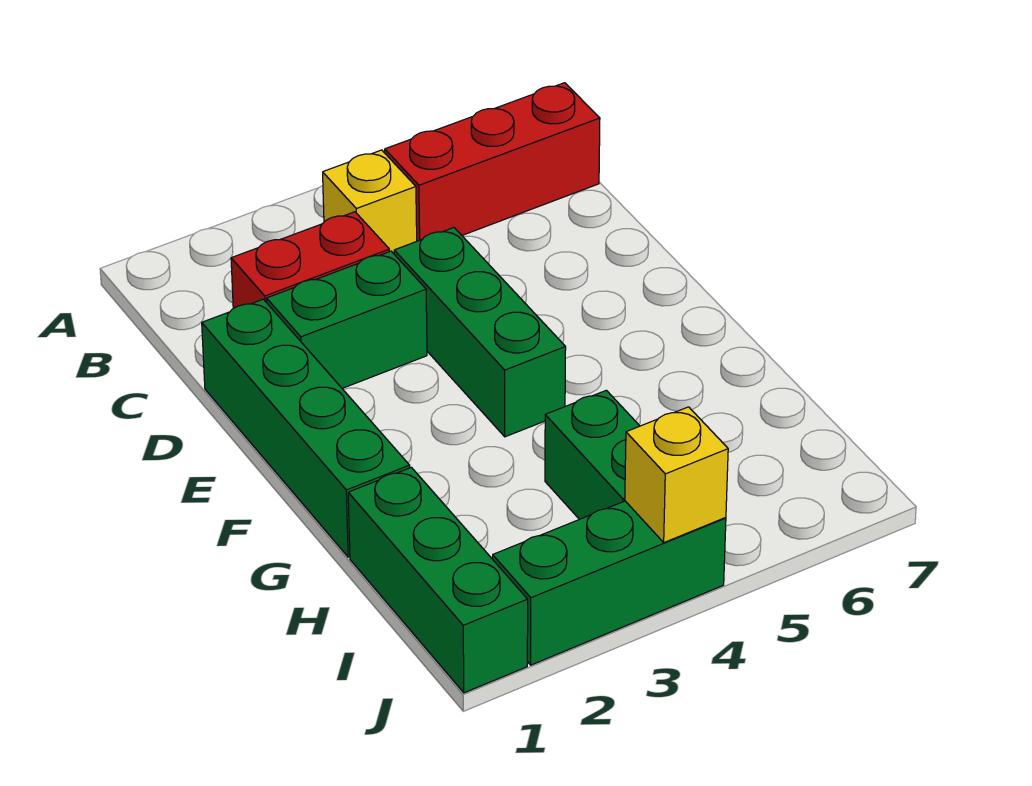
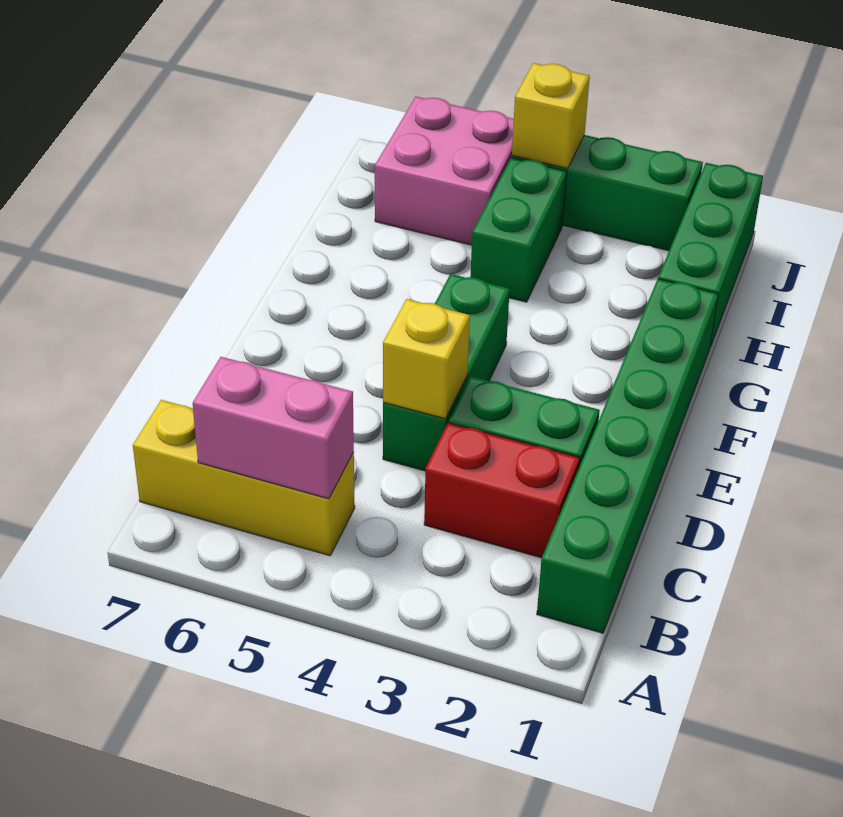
yellow brick B4 level 1 -> yellow brick D4 level 2
red brick B5:B7 level 1 -> yellow brick B5:B7 level 1
none -> pink brick B5:B6 level 2
green brick D1:G1 level 1 -> green brick B1:G1 level 1
none -> pink brick I5:J6 level 1

